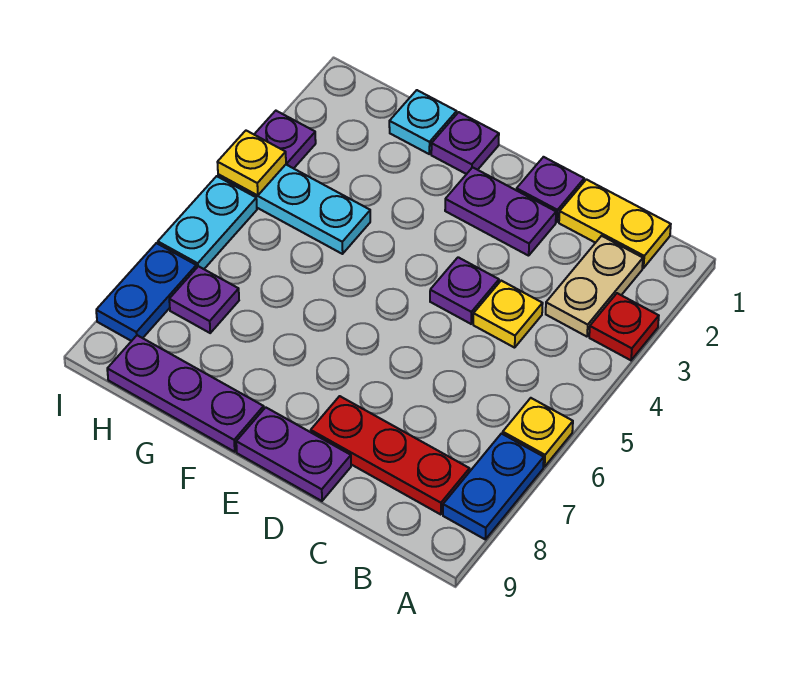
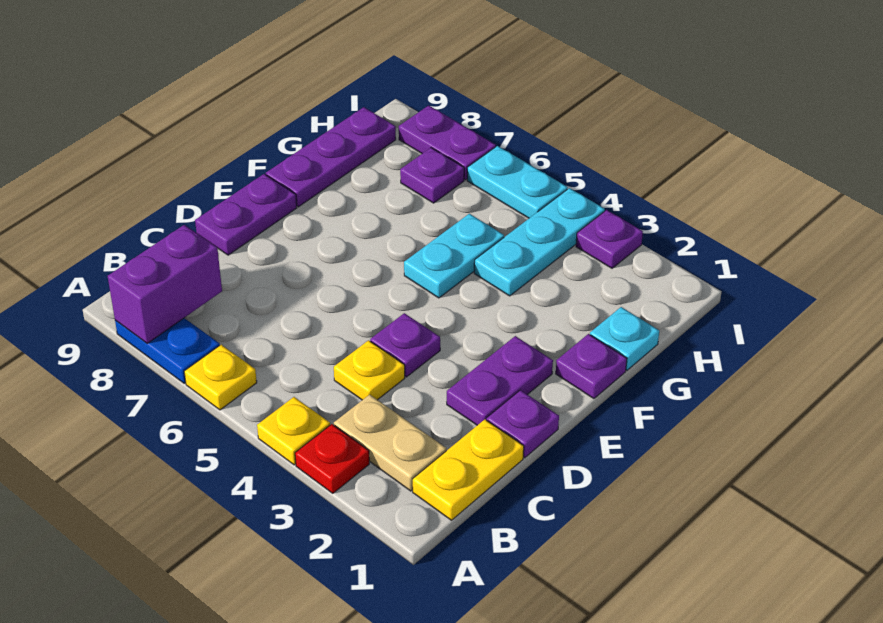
none -> purple brick A8:B8 level 2
red plate B8:D8 level 1 -> none
none -> cyan plate F5:G5 level 1
yellow plate I4 level 2 -> yellow plate A4 level 1
blue plate I7:I8 level 1 -> purple plate I7:I8 level 1

